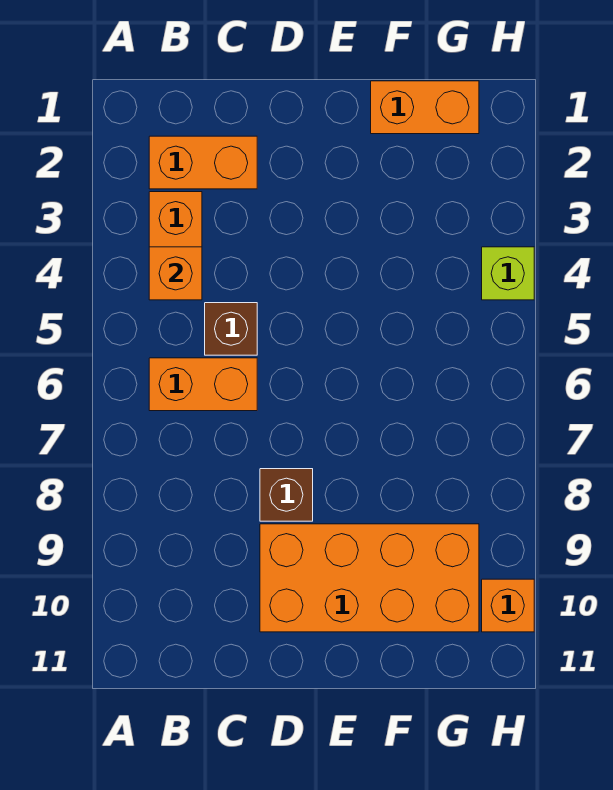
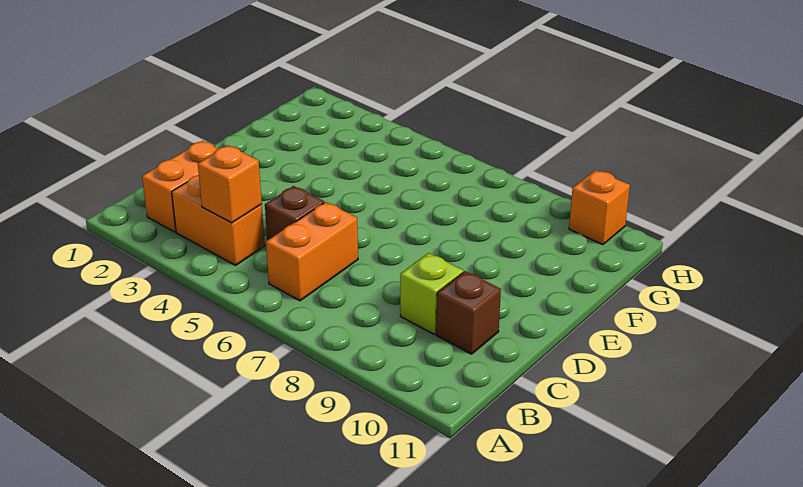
brown brick D8 level 1 -> brown brick C10 level 1
orange brick D9:G10 level 1 -> none
orange brick F1:G1 level 1 -> none
lime brick H4 level 1 -> lime brick C9 level 1

